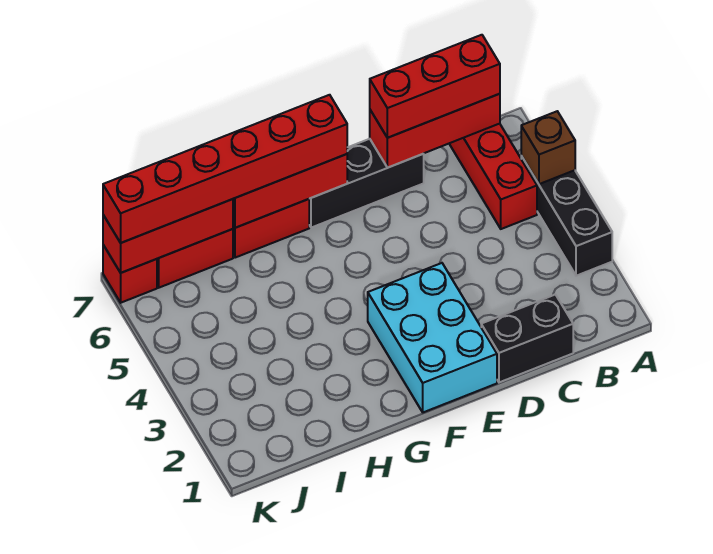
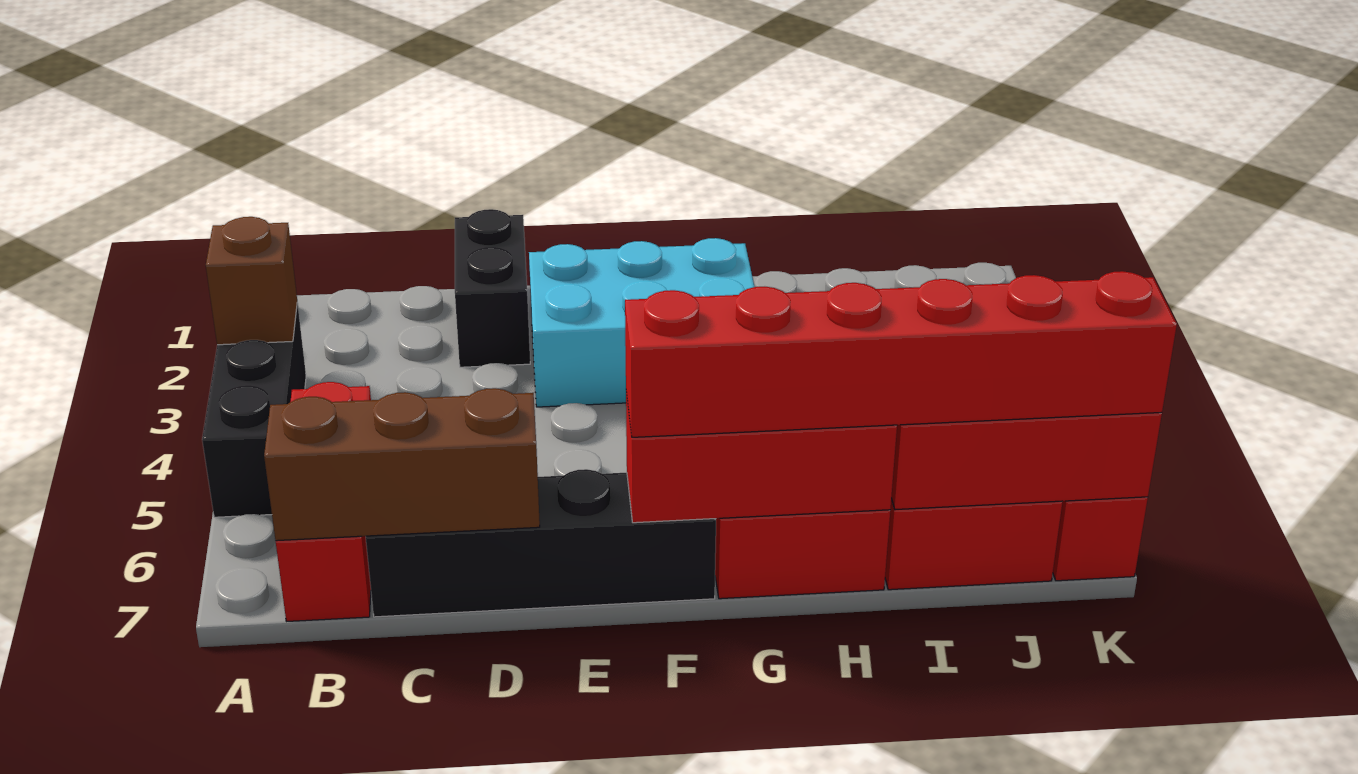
brown brick A5 level 2 -> brown brick A3 level 2
red brick B7:D7 level 2 -> brown brick B7:D7 level 2
red brick B7:D7 level 3 -> none
black brick C1:D1 level 1 -> black brick D1:D2 level 1
black brick D7:F7 level 1 -> black brick C7:F7 level 1
cyan brick E1:F3 level 1 -> cyan brick E2:G3 level 1

